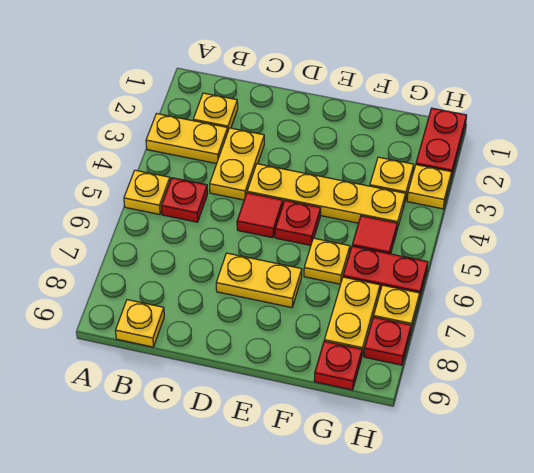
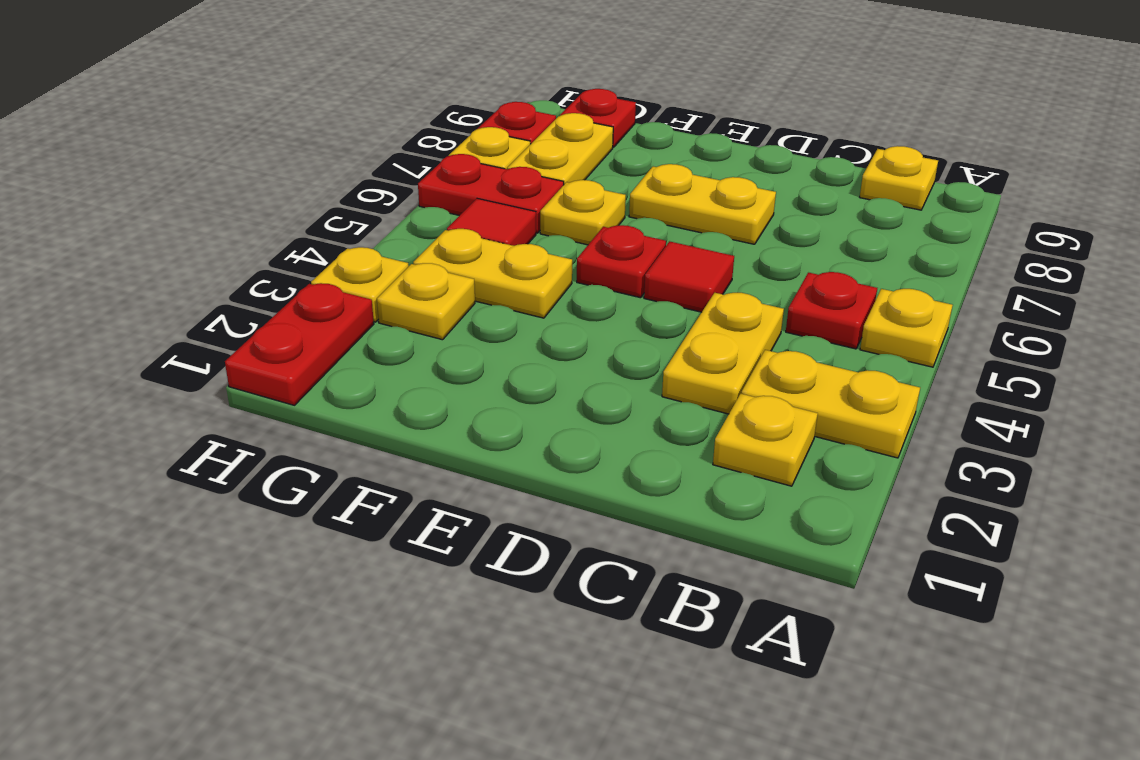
yellow plate D4:G4 level 1 -> yellow plate F4:G4 level 1

